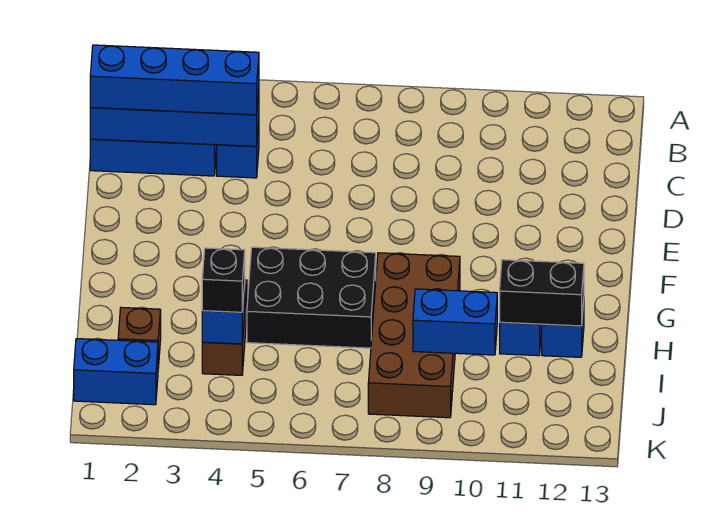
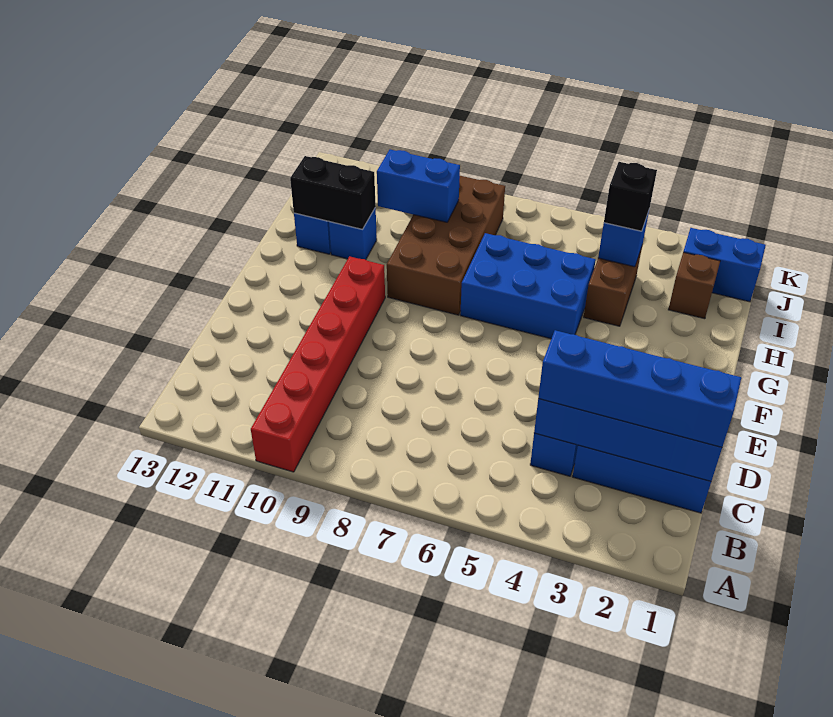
none -> red brick A10:F10 level 1
black brick G5:H7 level 1 -> blue brick G5:H7 level 1

